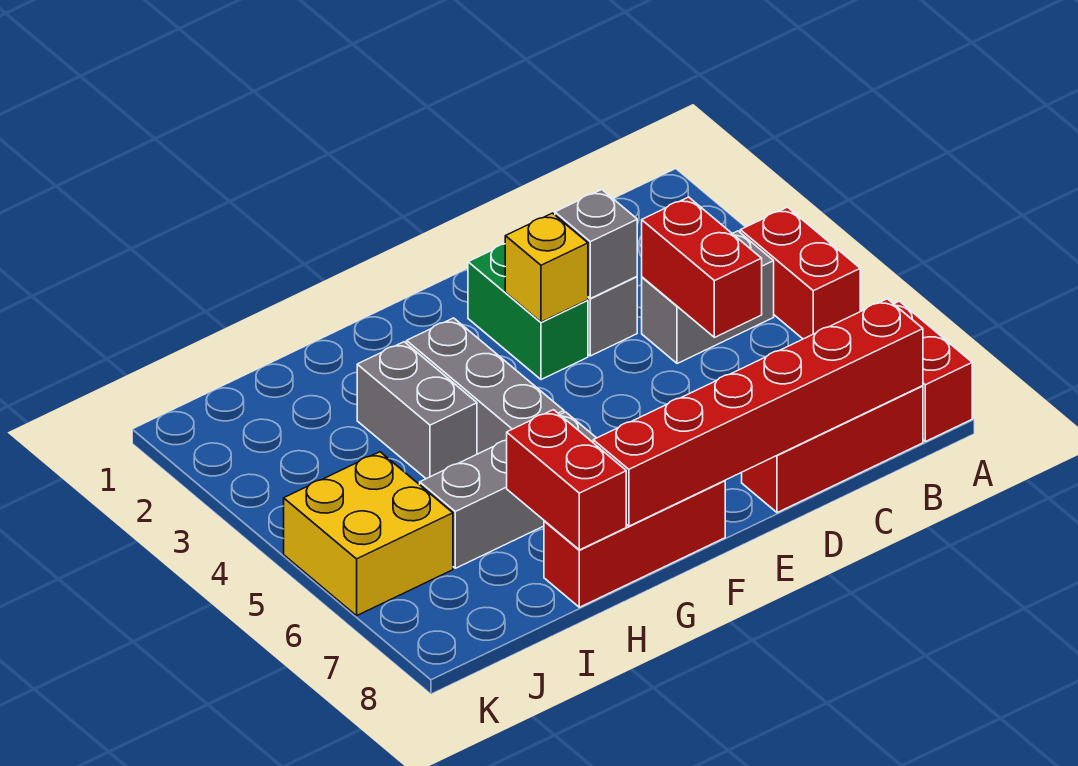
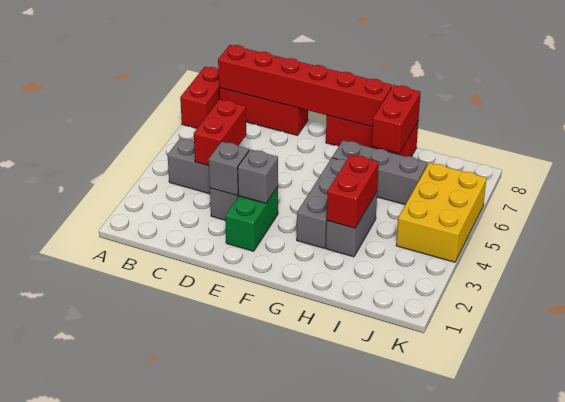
red brick A4:A5 level 1 -> red brick H3:H4 level 2
yellow brick E3 level 2 -> grey brick E3 level 2
yellow brick J5:K6 level 1 -> yellow brick J4:K6 level 1

